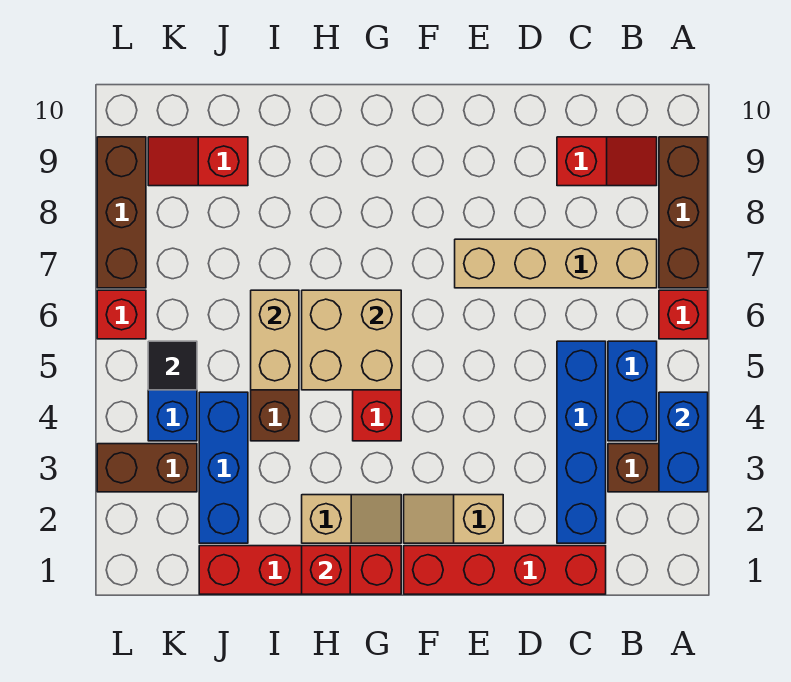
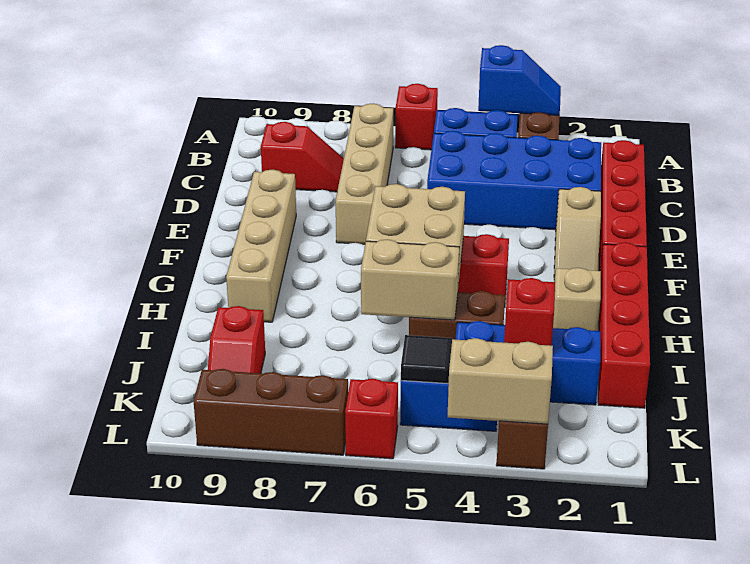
blue brick A3:A4 level 2 -> blue slope A3:A4 level 2 top 4
brown brick A7:A9 level 1 -> none
red slope B9:C9 level 1 top C -> red slope C8:C9 level 1 top 9
blue brick C2:C5 level 1 -> blue brick C2:D5 level 1
none -> tan brick E9:H9 level 1
red brick H1 level 2 -> red brick J3 level 2
none -> tan brick L3:L4 level 2

